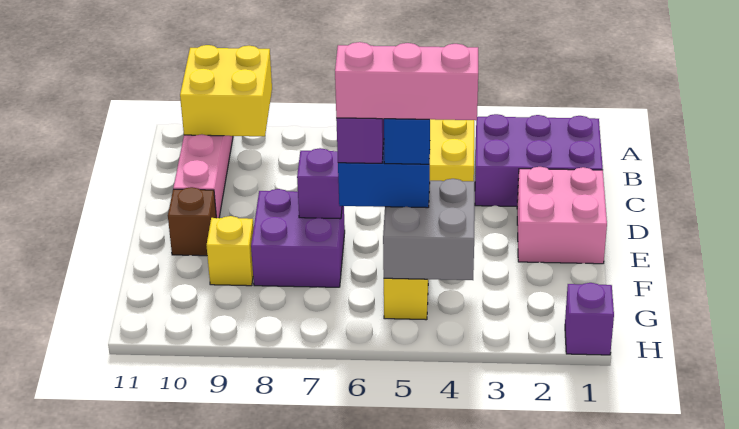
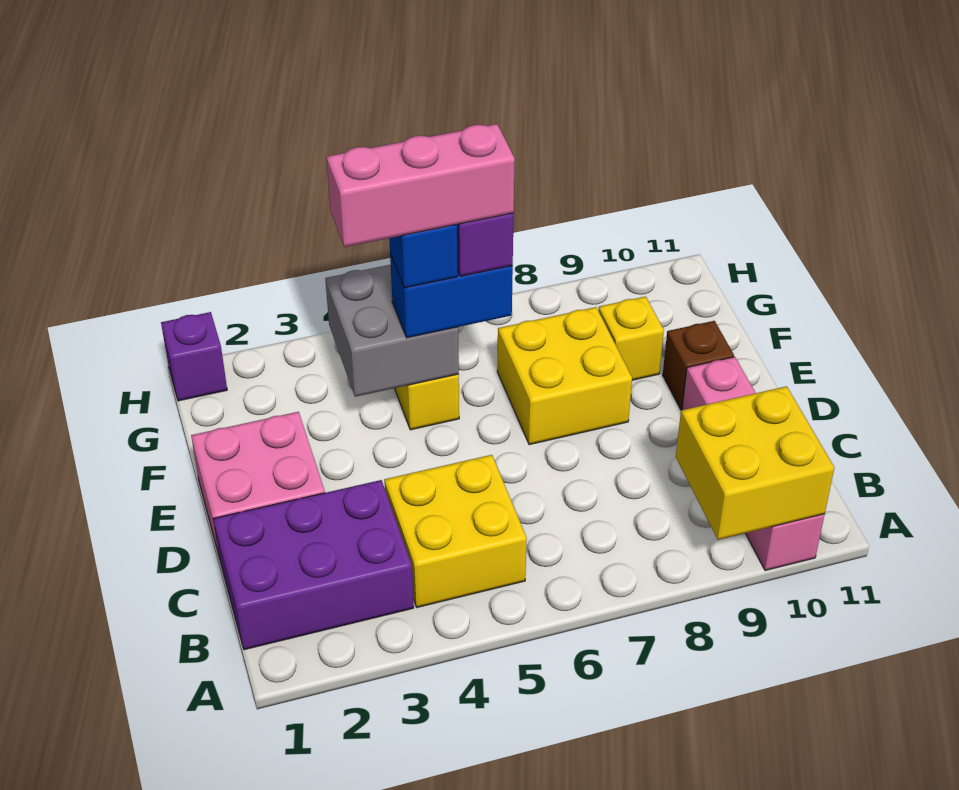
purple brick E7:F8 level 1 -> yellow brick E7:F8 level 1
purple brick E7 level 2 -> none

